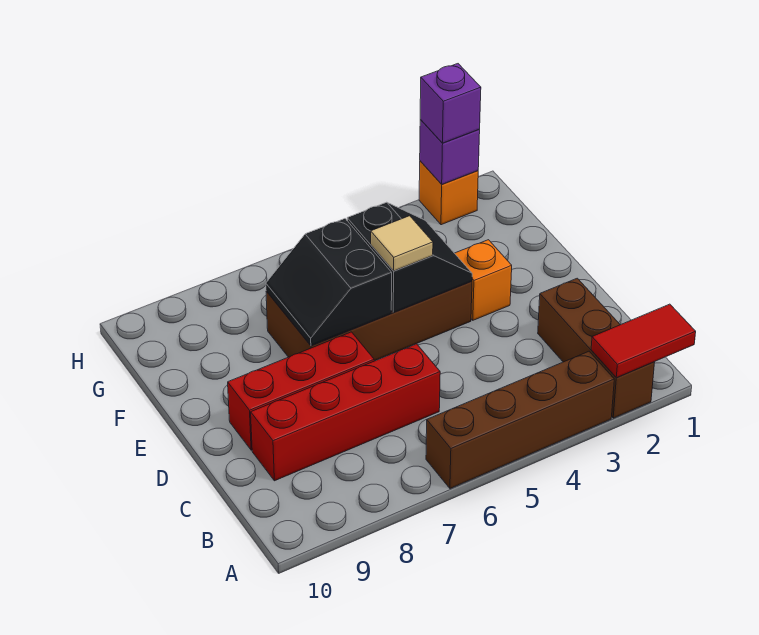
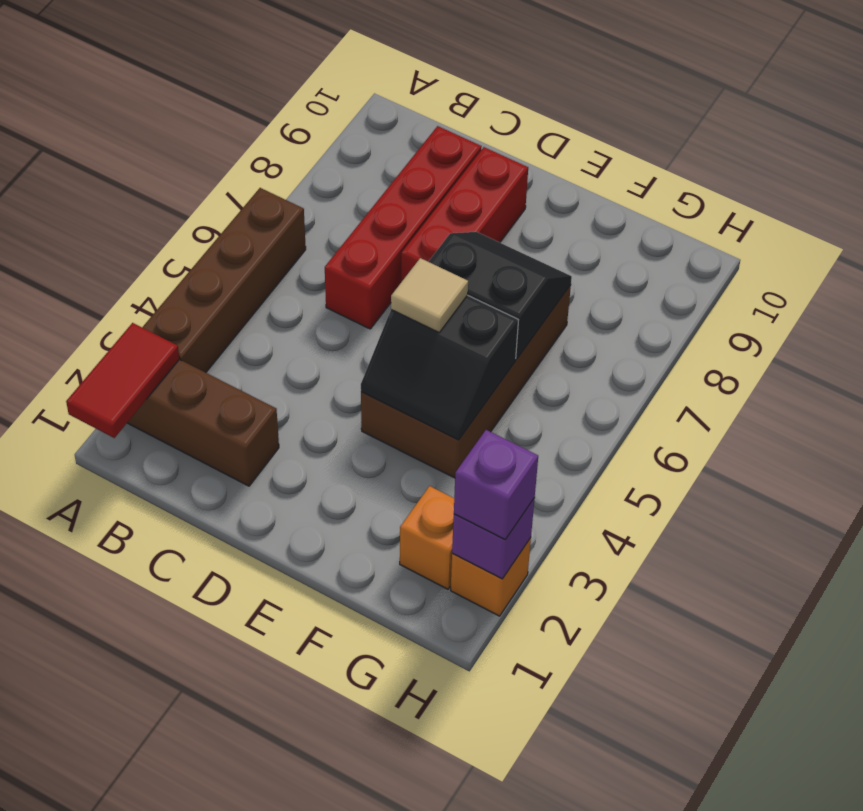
orange brick E3 level 1 -> orange brick G2 level 1

